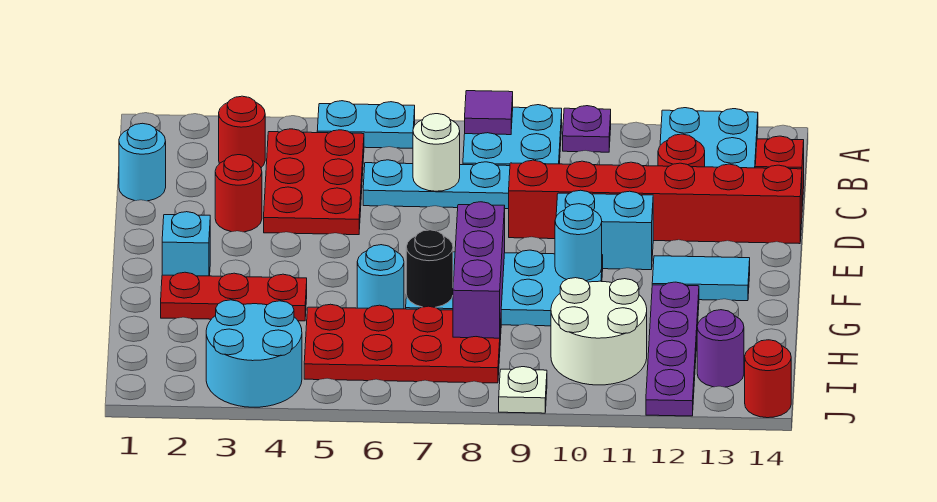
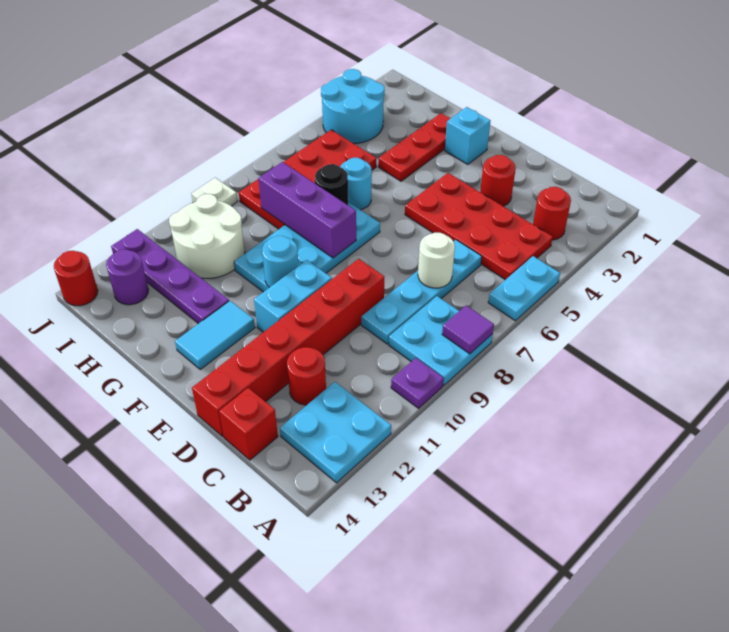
red plate B4:D5 level 1 -> red plate B4:E5 level 1
cyan round brick C1 level 1 -> none

